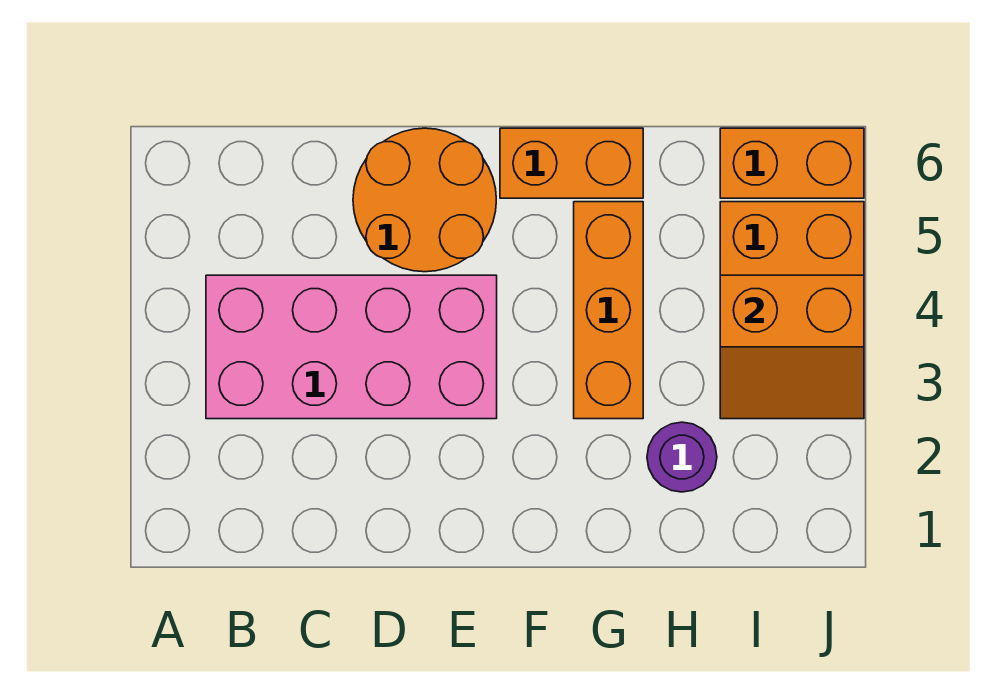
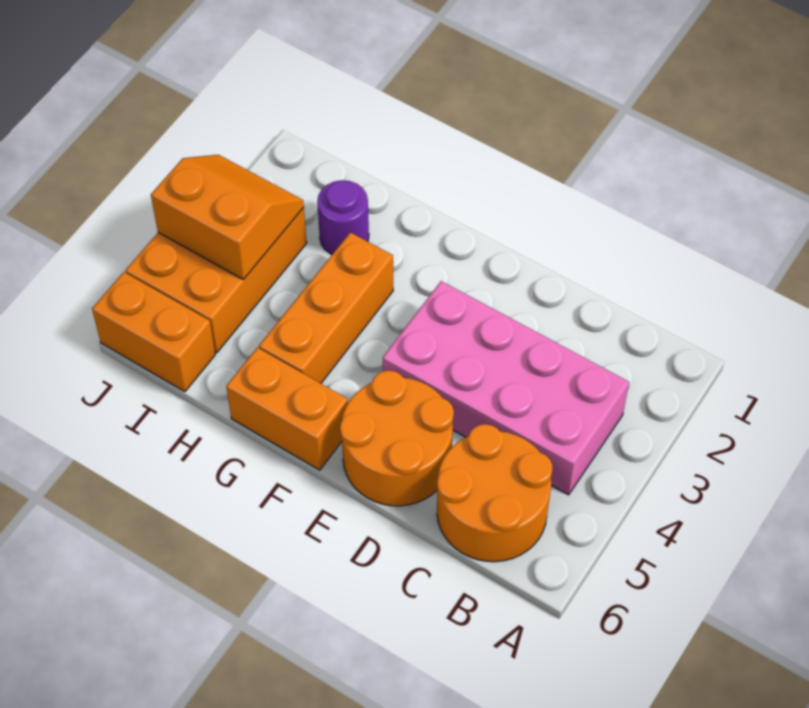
none -> orange round brick B5:C6 level 1

